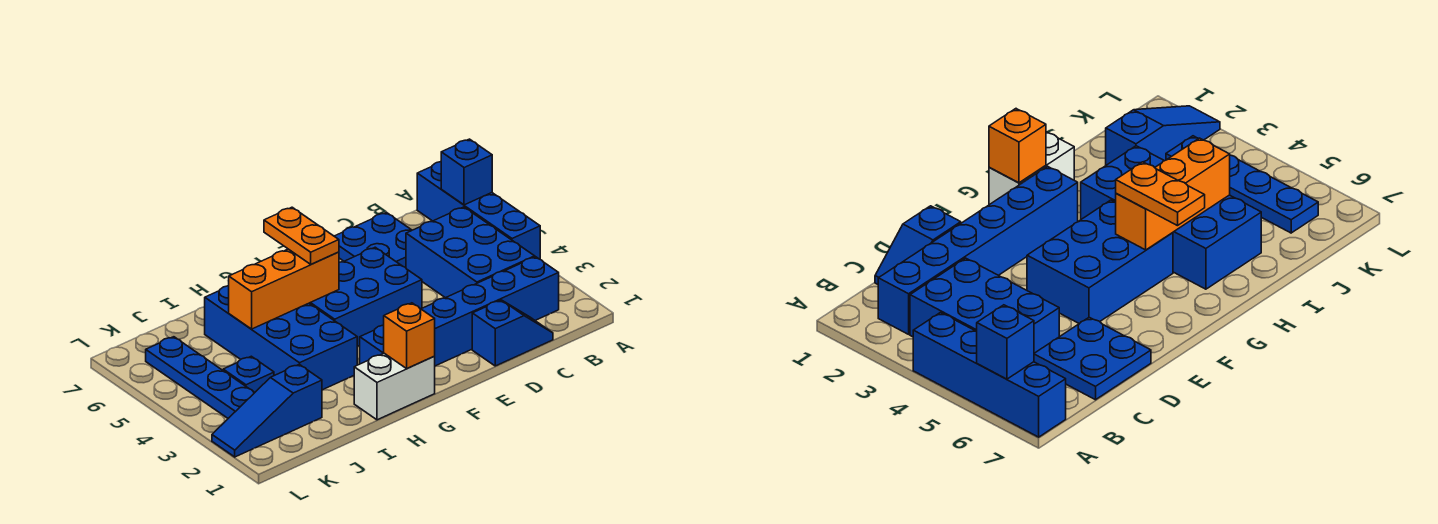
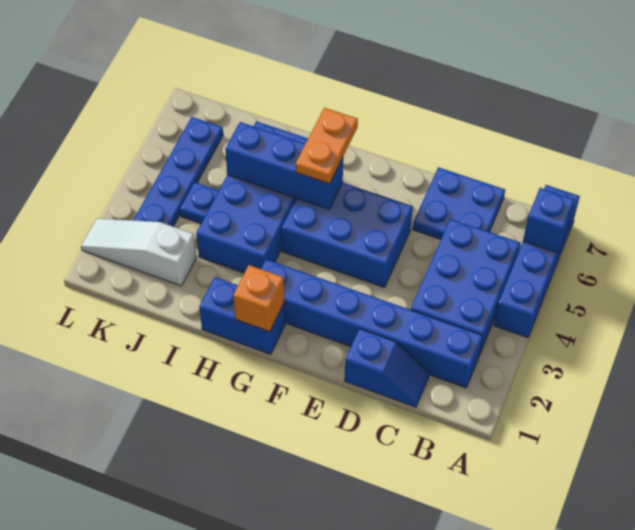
white brick G1:H1 level 1 -> blue brick G1:H1 level 1
orange brick G5:I5 level 2 -> blue brick G5:I5 level 2
blue slope J2:L2 level 1 top J -> white slope J2:L2 level 1 top J

